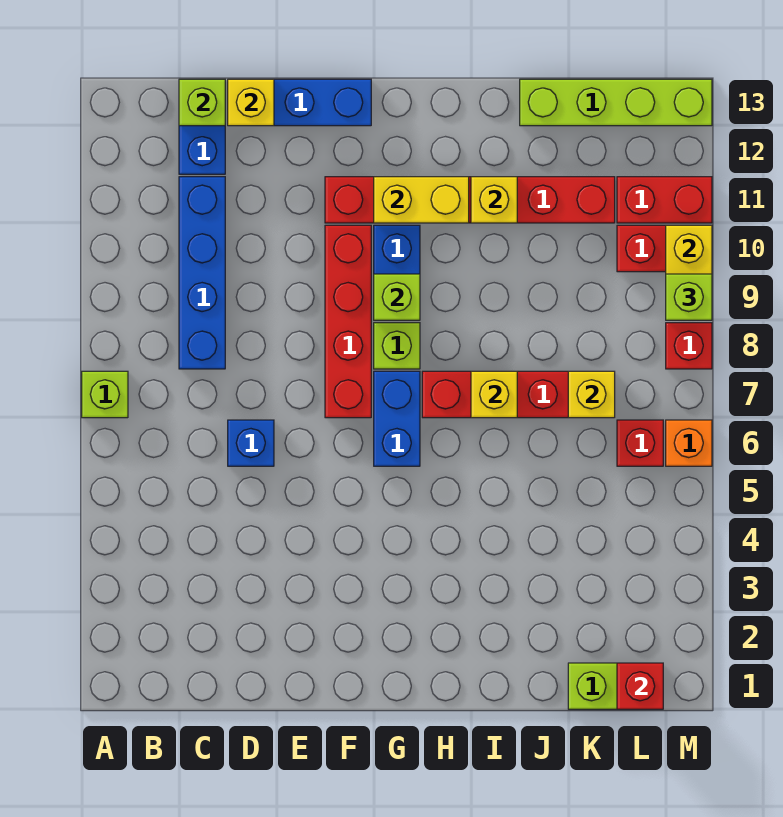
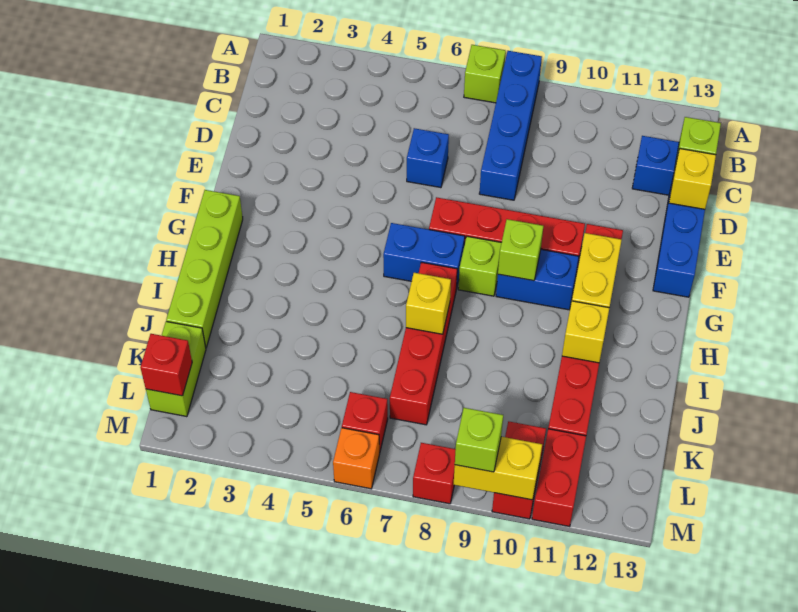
blue brick C8:C11 level 1 -> blue brick A8:D8 level 1
lime brick J13:M13 level 1 -> lime brick G1:J1 level 1
yellow brick K7 level 2 -> none

